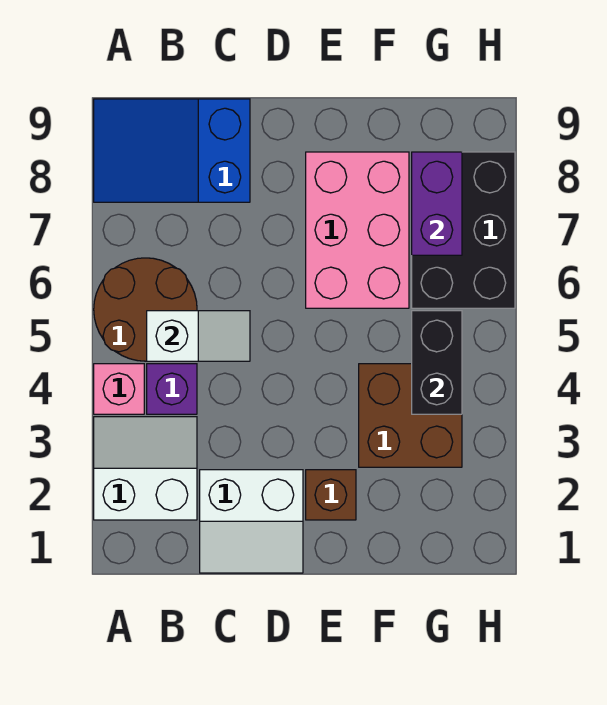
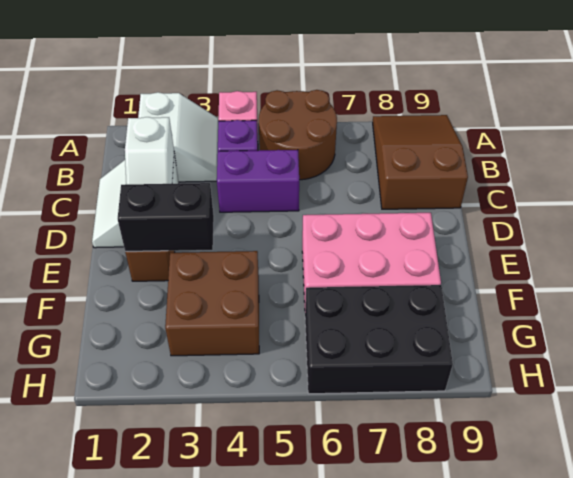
blue slope A8:C9 level 1 top C -> brown slope A8:C9 level 1 top C
white slope B5:C5 level 2 top B -> white slope C2:D2 level 2 top C
black brick G4:G5 level 2 -> black brick E2:E3 level 2
purple brick G7:G8 level 2 -> purple brick C4:C5 level 1

